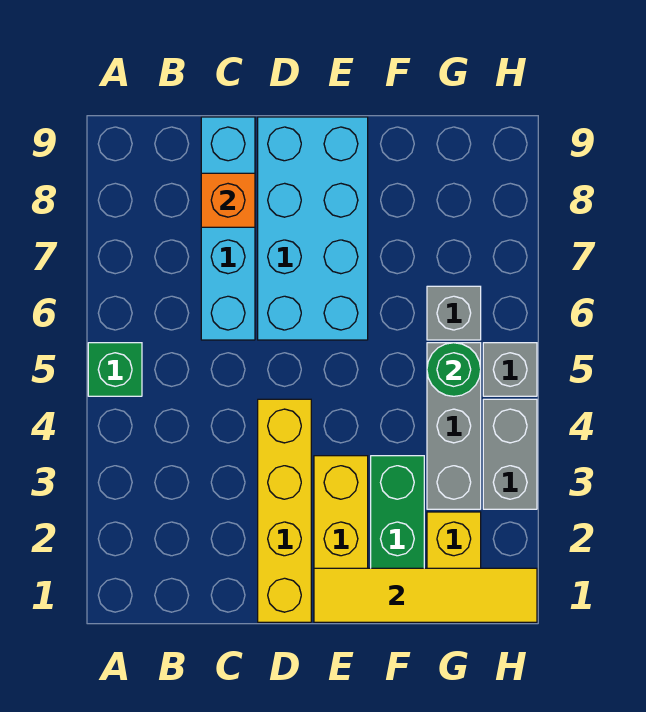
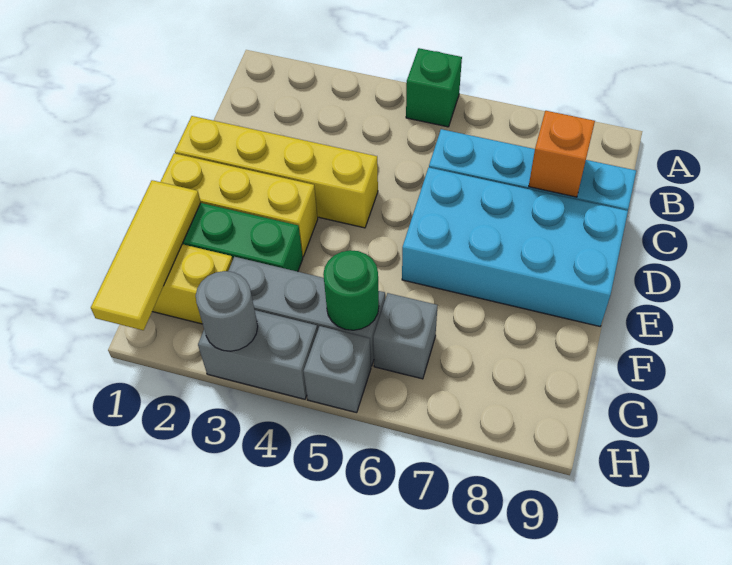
yellow tile E1:H1 level 2 -> yellow tile F1:H1 level 2
none -> grey round brick H3 level 2

